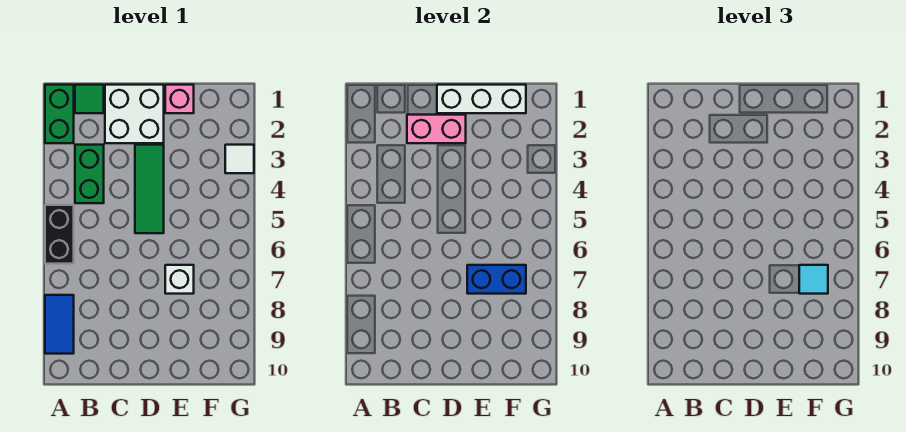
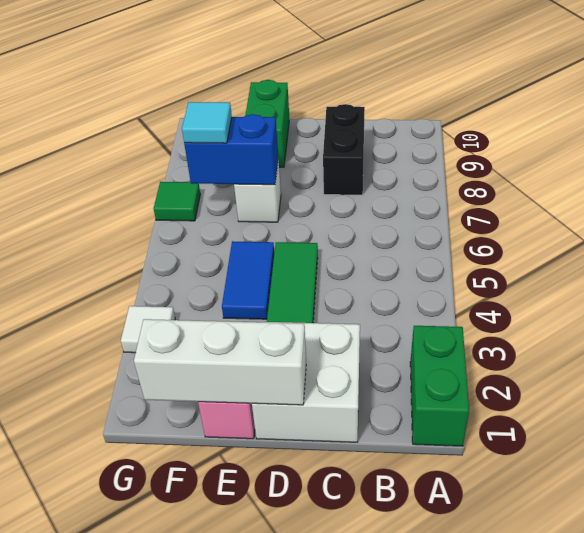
black brick A5:A6 level 1 -> black brick C8:C9 level 1
blue tile A8:A9 level 1 -> blue tile E4:E5 level 1
green tile B1 level 1 -> green tile G7 level 1
green brick B3:B4 level 1 -> green brick E9:E10 level 1
pink brick C2:D2 level 2 -> none

